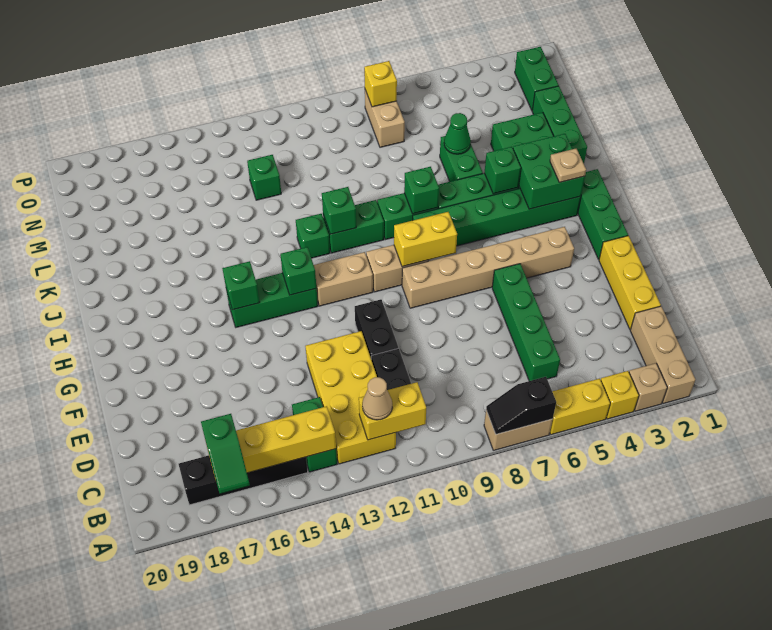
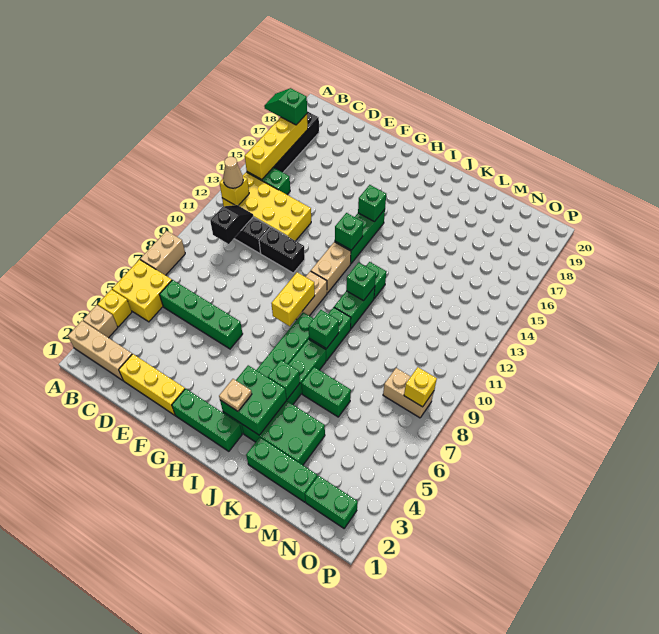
yellow brick A5:A6 level 1 -> yellow brick A5:B6 level 1
black slope A7:A8 level 2 top 7 -> black slope C10:C11 level 2 top 10
yellow brick B11:B12 level 2 -> yellow brick B12 level 2
tan brick G4:G9 level 1 -> none
green cone L6 level 2 -> none
green brick M13 level 1 -> none

